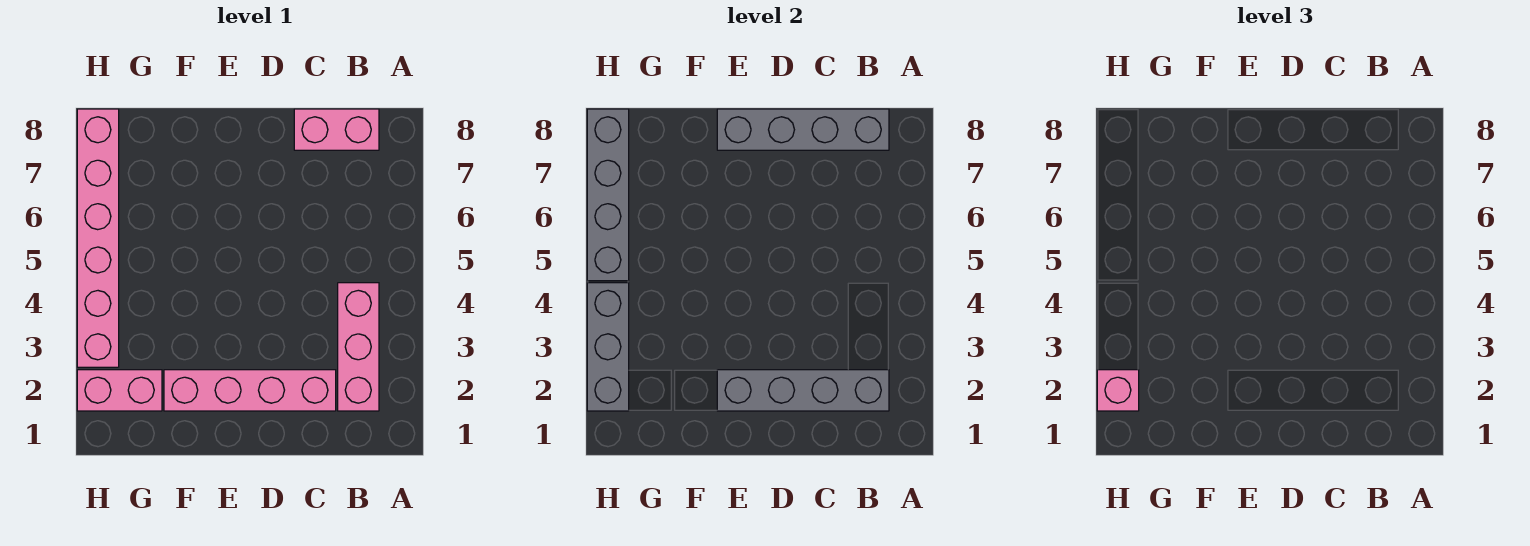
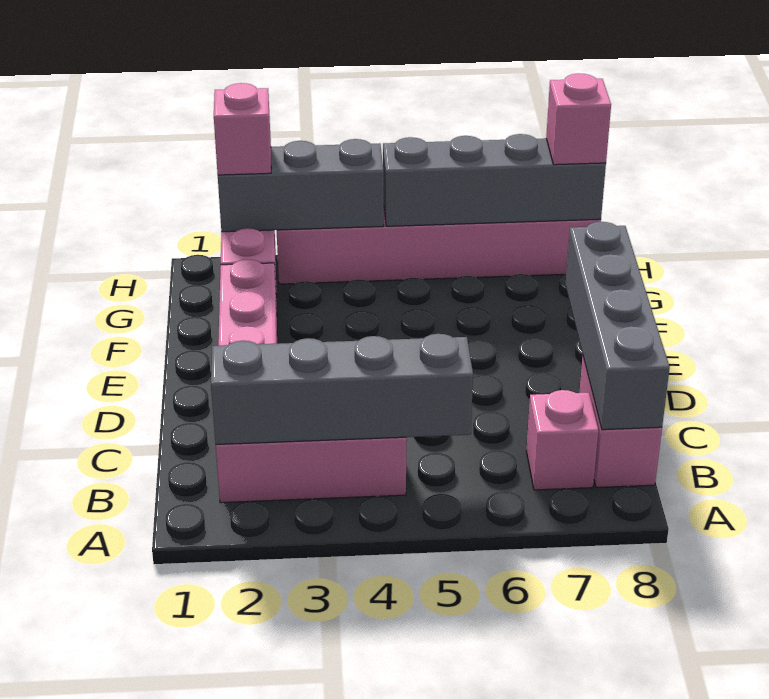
grey brick B2:E2 level 2 -> grey brick B2:B5 level 2
none -> pink brick B7 level 1
none -> pink brick H8 level 3

